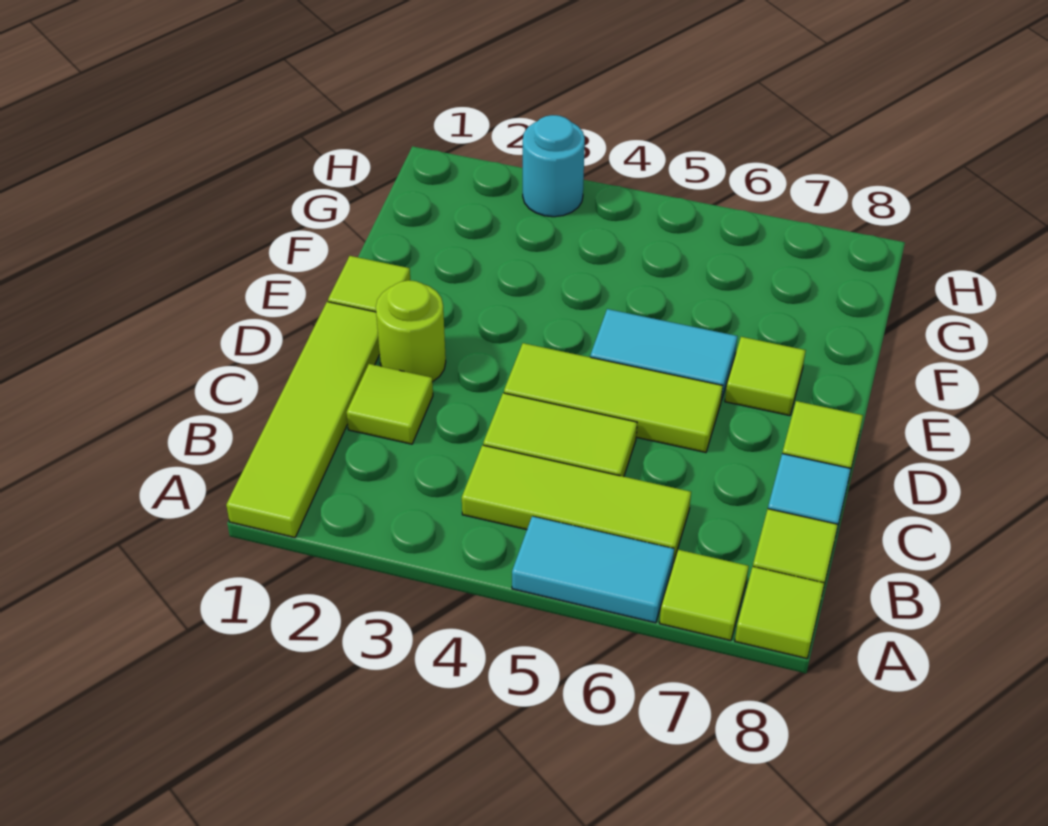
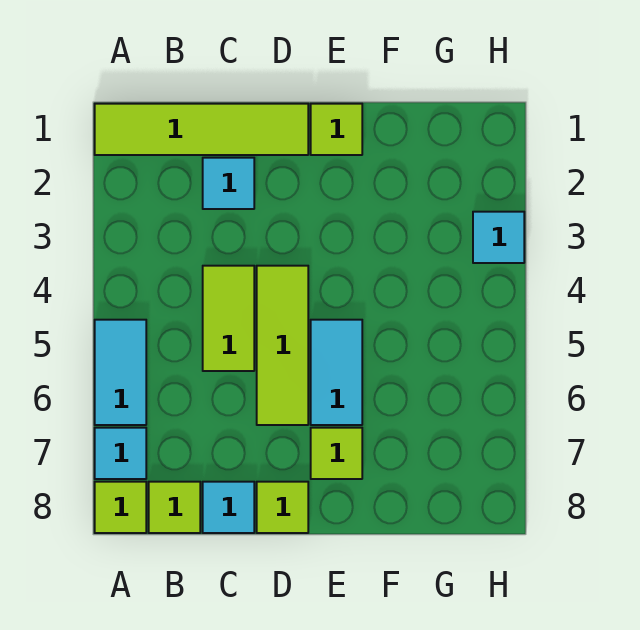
lime tile A7 level 1 -> cyan tile A7 level 1
lime tile B4:B6 level 1 -> none
lime tile C2 level 1 -> cyan tile C2 level 1
lime round brick D2 level 1 -> none
cyan round brick H3 level 1 -> cyan tile H3 level 1

